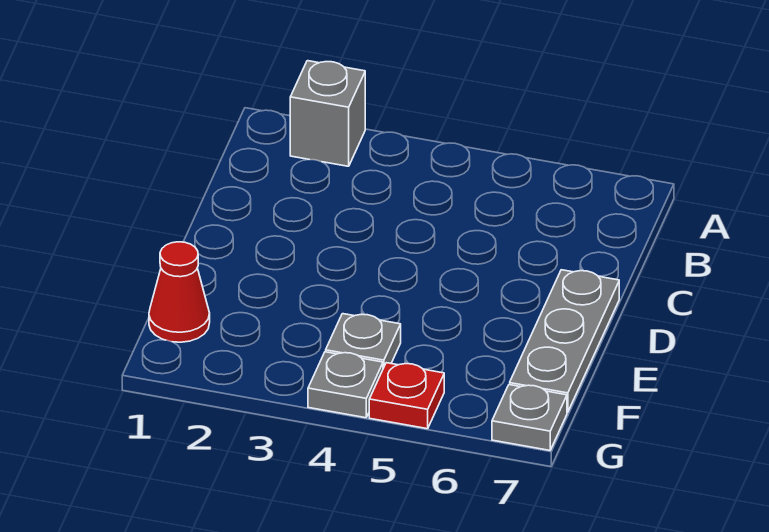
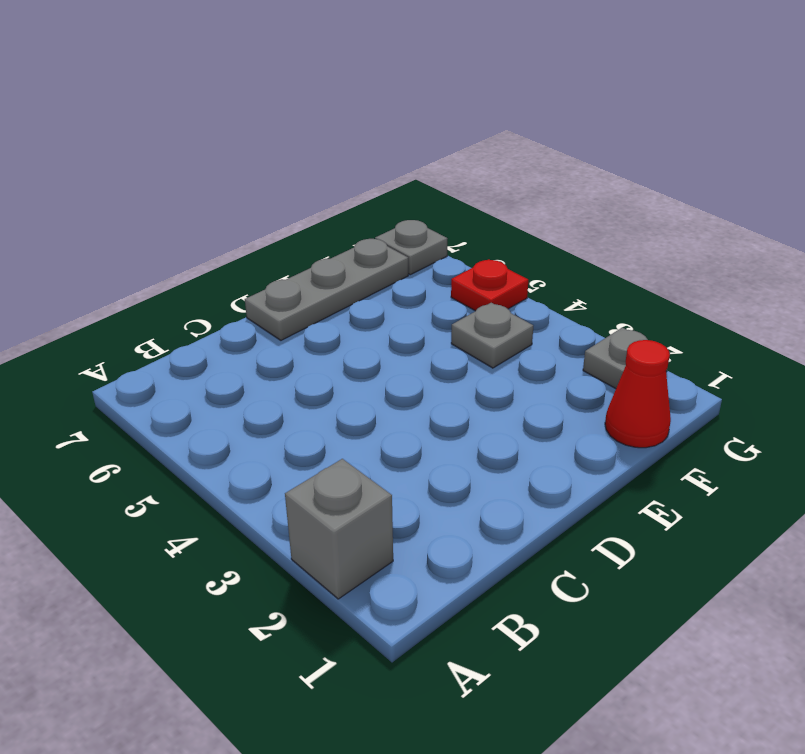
grey plate G4 level 1 -> grey plate G2 level 1

